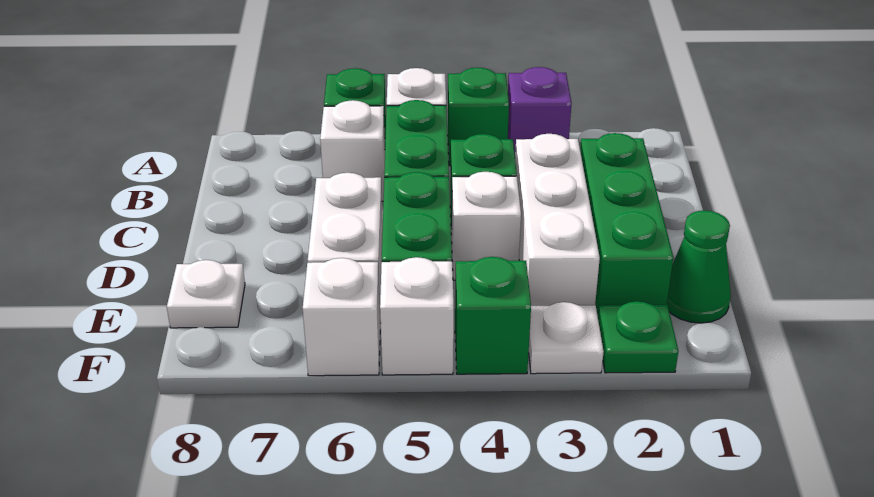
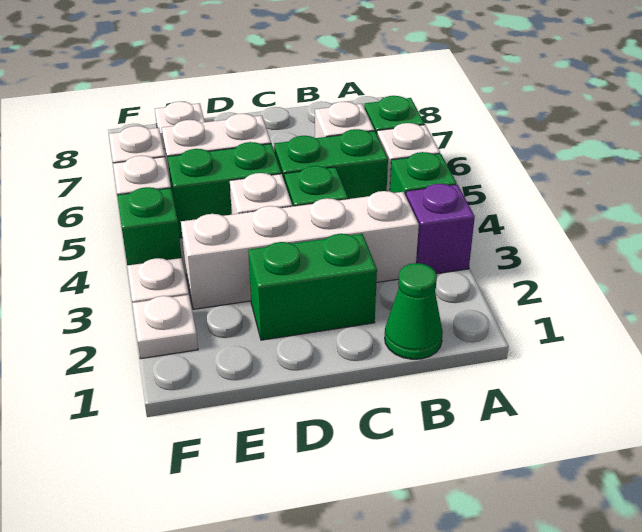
green brick C2:E2 level 1 -> green brick C2:D2 level 1
white brick C3:E3 level 1 -> white brick B3:E3 level 1
green cone E1 level 1 -> green cone B1 level 1
green plate F2 level 1 -> white plate F2 level 1

